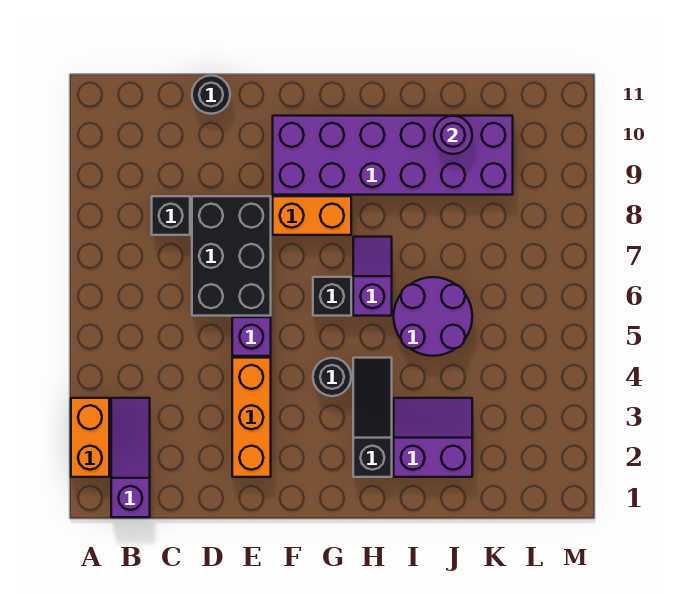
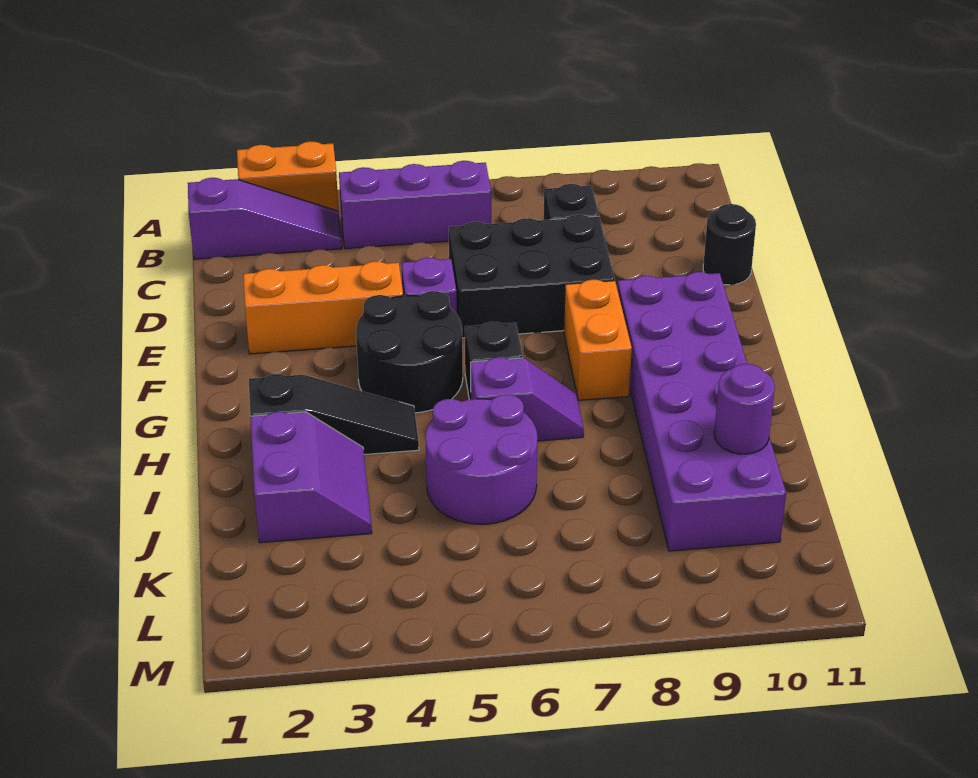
none -> purple brick B4:B6 level 1
black round brick G4 level 1 -> black round brick F4:G5 level 1

